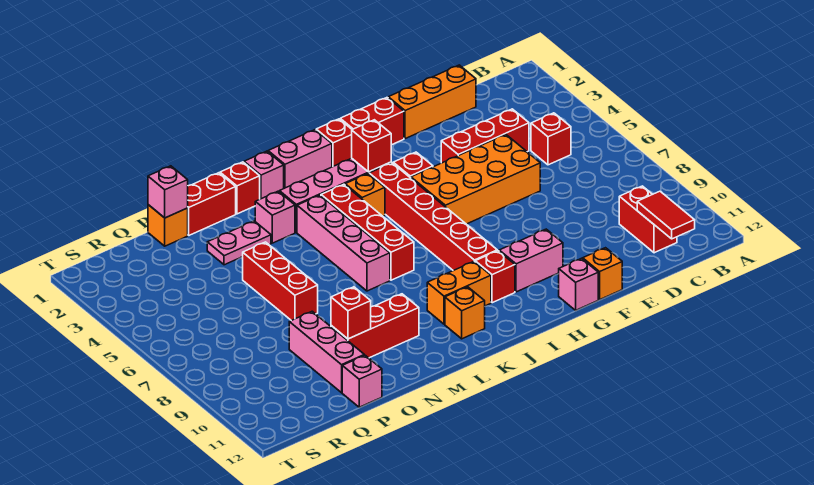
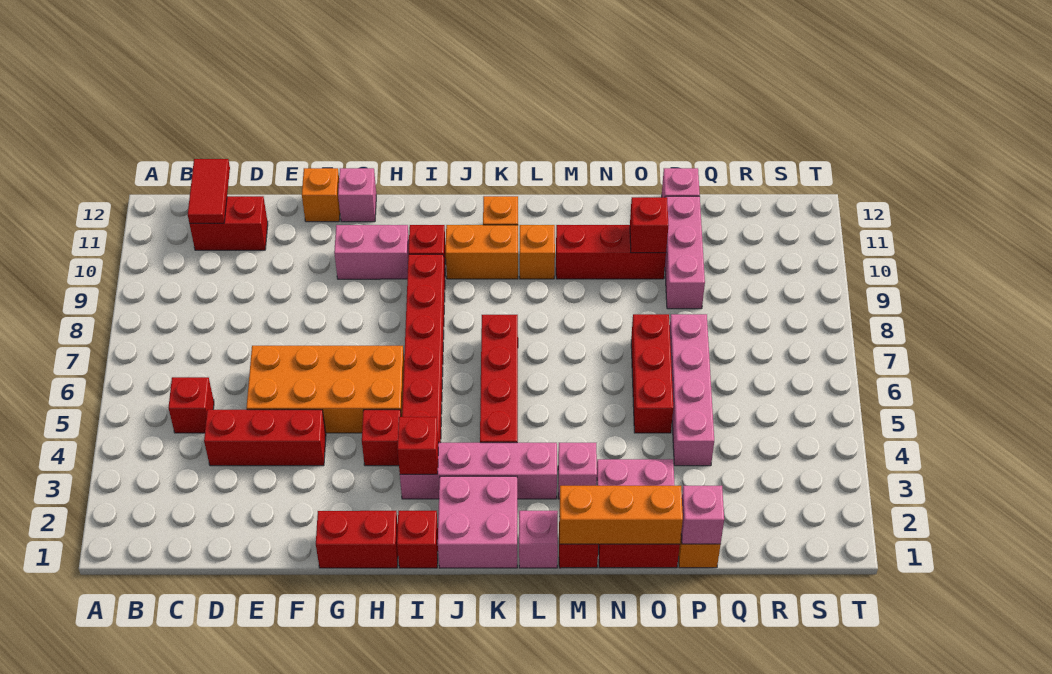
red brick C10:C11 level 1 -> red brick C11:D11 level 1
orange brick D1:F1 level 1 -> orange brick M1:O1 level 2
pink brick J1:K1 level 1 -> pink brick J1:K2 level 1
orange brick J4 level 1 -> orange brick L10 level 1
pink brick L4:L7 level 1 -> pink brick P4:P7 level 1

